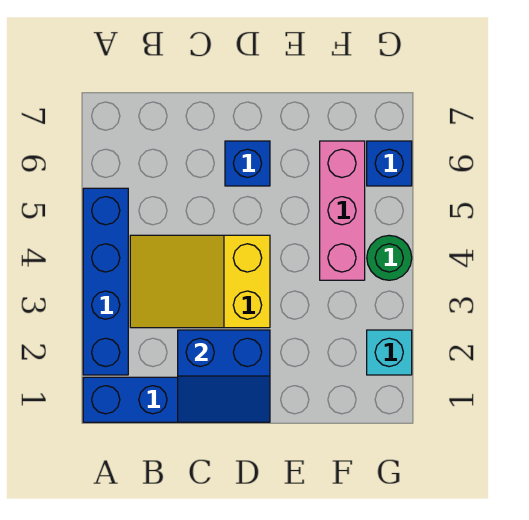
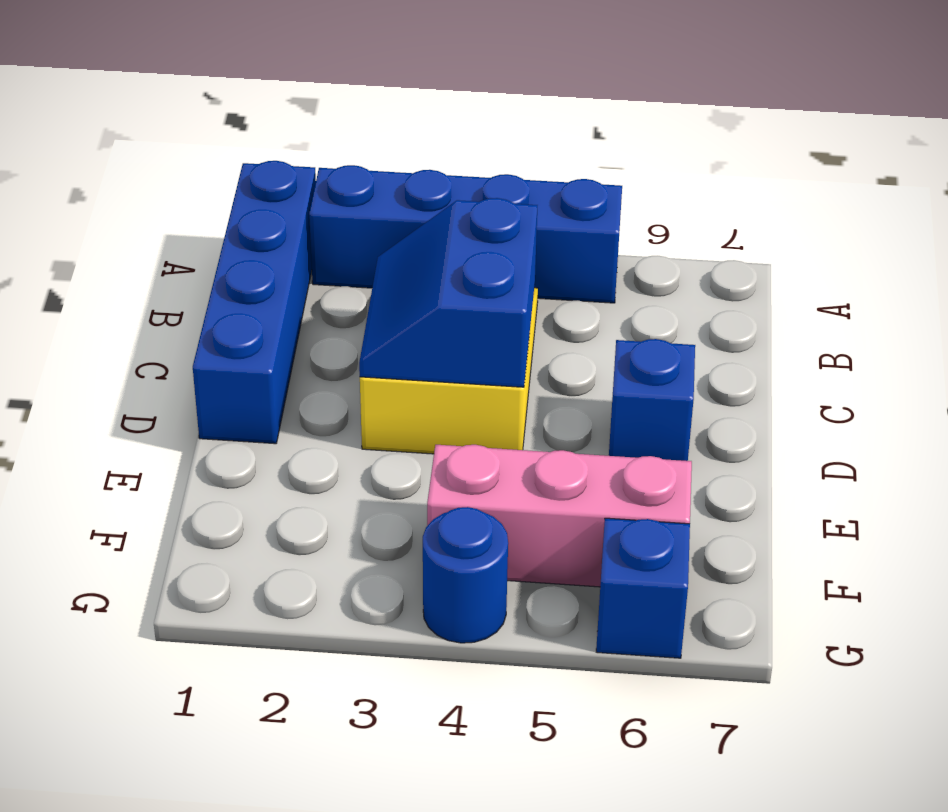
blue slope C1:D2 level 2 top 2 -> blue slope C3:D4 level 2 top 4
cyan brick G2 level 1 -> none
green round brick G4 level 1 -> blue round brick G4 level 1

